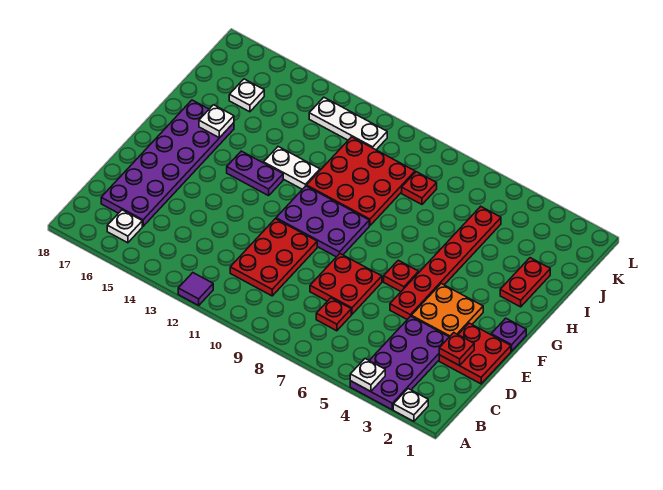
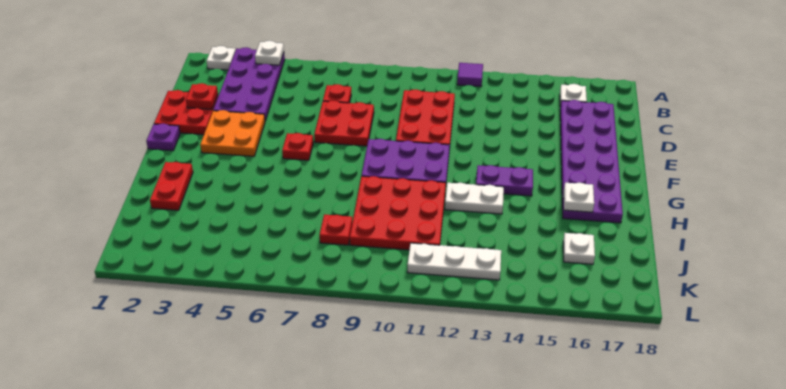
red plate E5:J5 level 1 -> none

